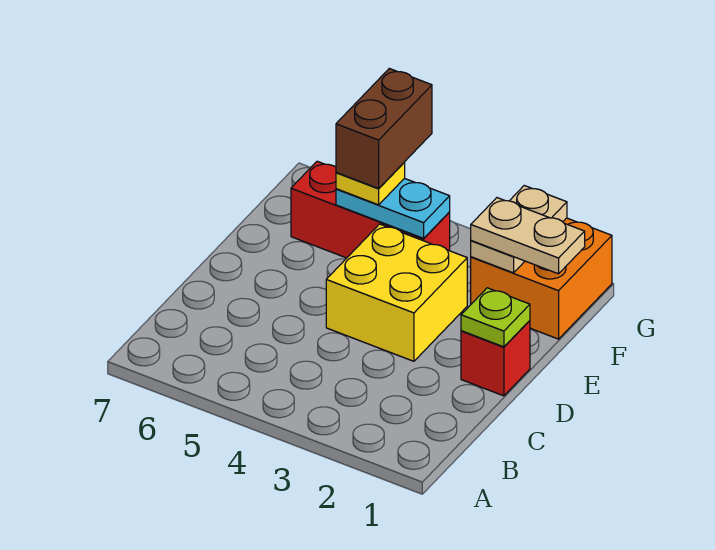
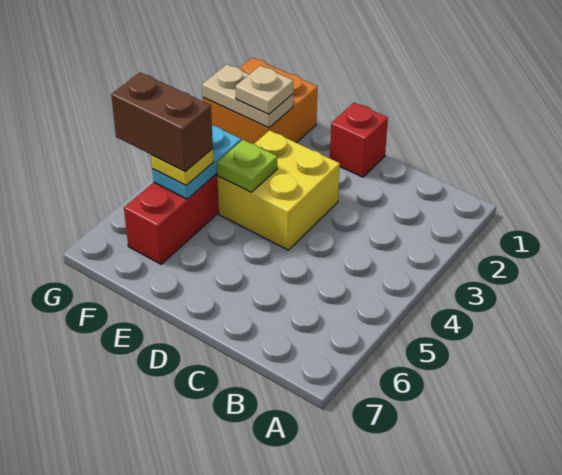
lime plate D1 level 2 -> lime plate E4 level 2
tan plate F1:F2 level 3 -> tan plate F2 level 3

